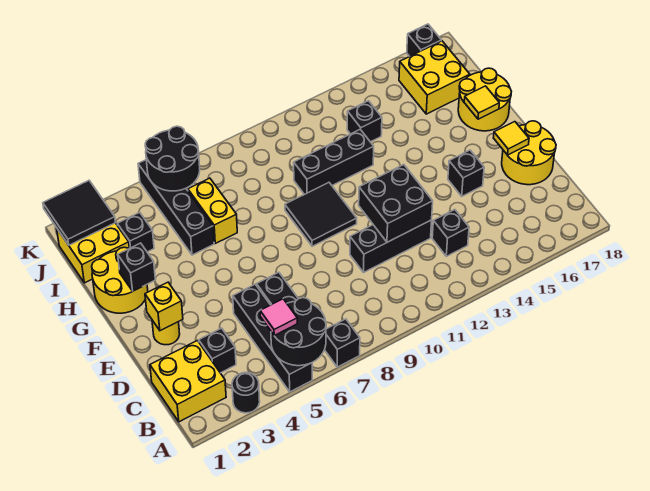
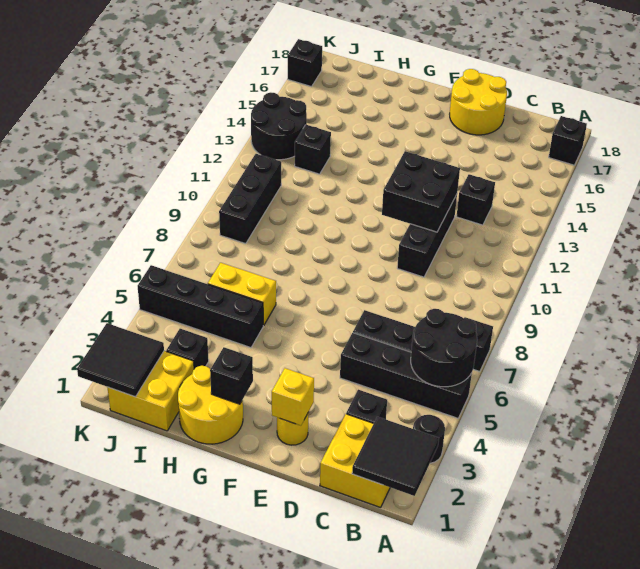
pink tile B5 level 3 -> none
black brick E15 level 1 -> black brick A17 level 1
yellow tile E17 level 2 -> none
black tile F9:G10 level 1 -> black tile A1:B2 level 2
yellow round brick G17:H18 level 1 -> none
yellow tile G17 level 2 -> none
black brick H10:H12 level 1 -> black brick J9:J11 level 1
yellow brick I16:J17 level 1 -> none
black round brick J5:K6 level 2 -> black round brick J13:K14 level 1

